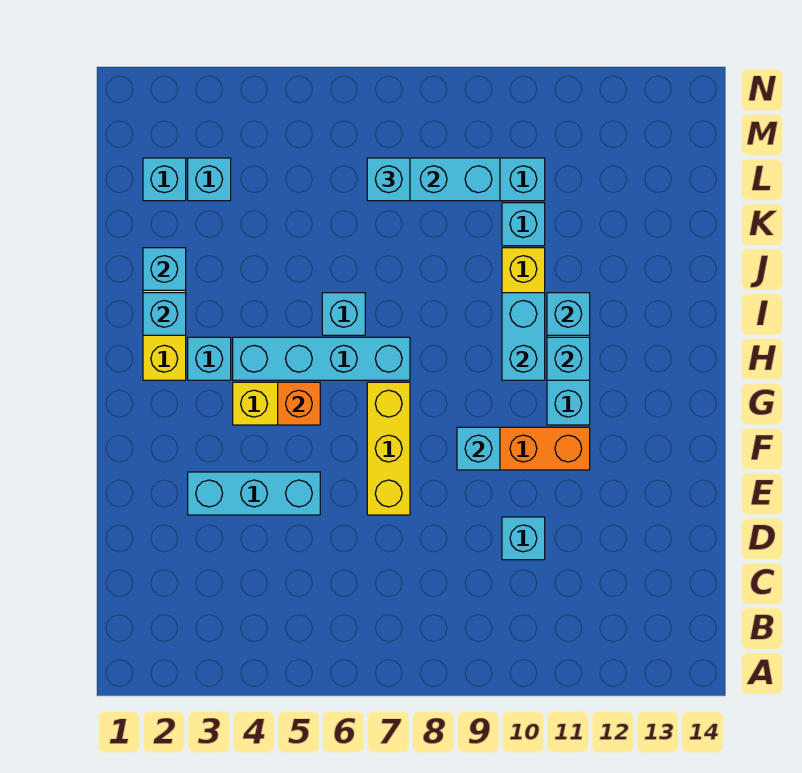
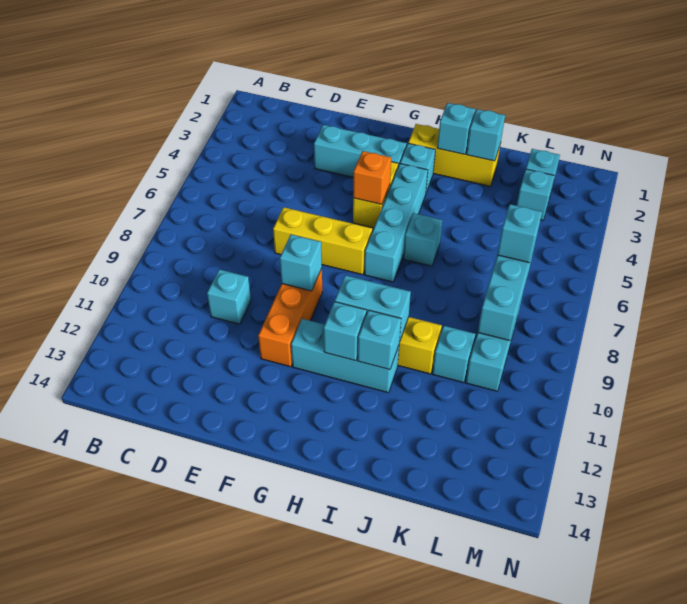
cyan brick E3:E5 level 1 -> cyan brick E3:G3 level 1

